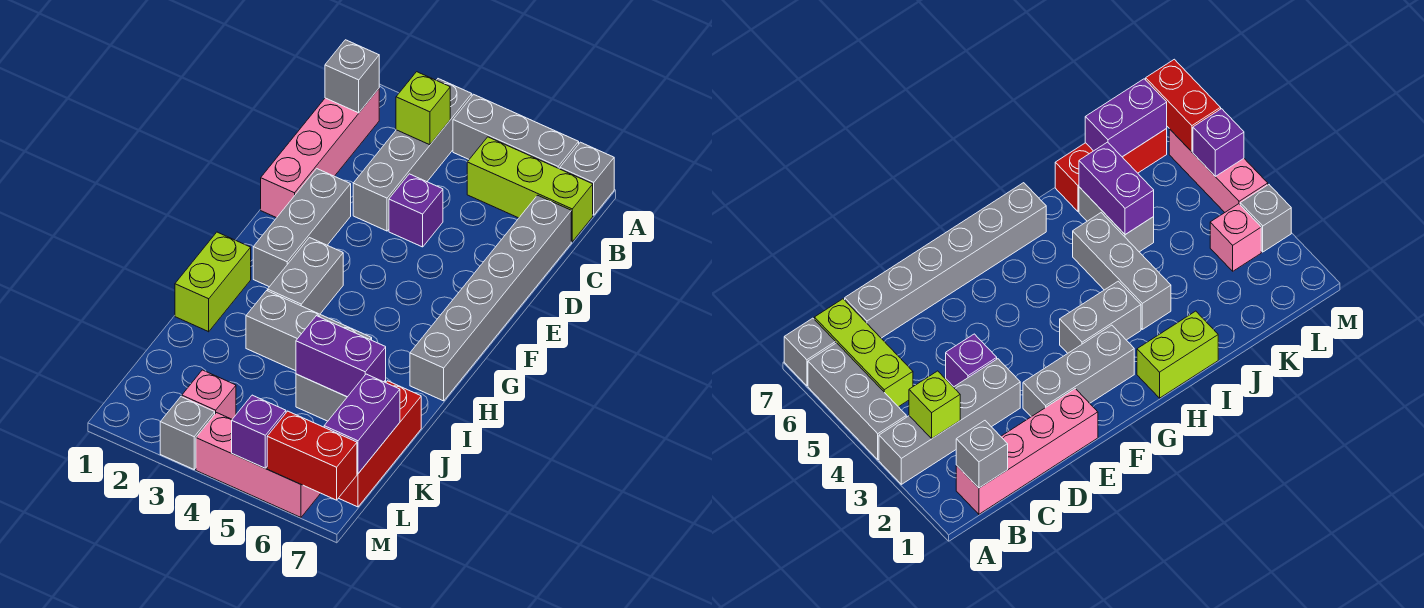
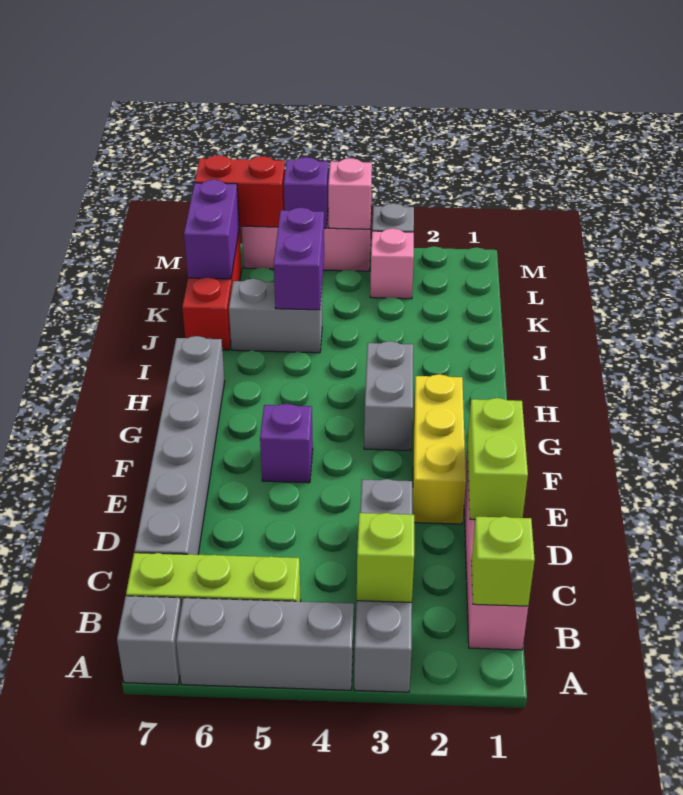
grey brick B1 level 2 -> lime brick B1 level 2
purple brick D4 level 1 -> purple brick F5 level 1
grey brick E2:G2 level 1 -> yellow brick E2:G2 level 1
lime brick H1:I1 level 1 -> lime brick D1:E1 level 2
grey brick I3:I5 level 1 -> none
purple brick J5:J6 level 2 -> purple brick J5:K5 level 2
none -> pink brick M4 level 2

